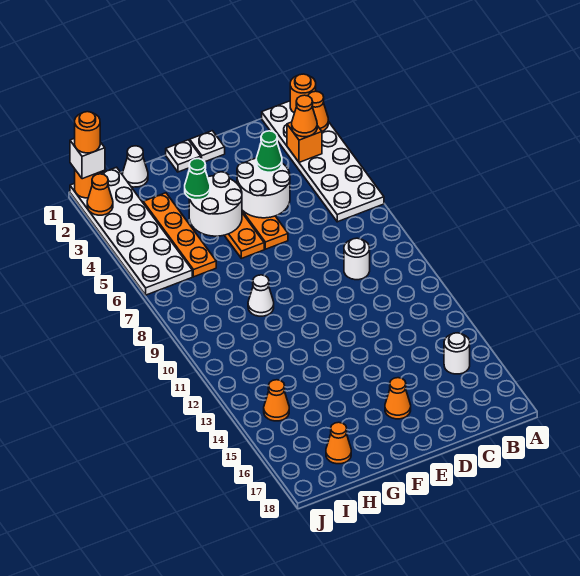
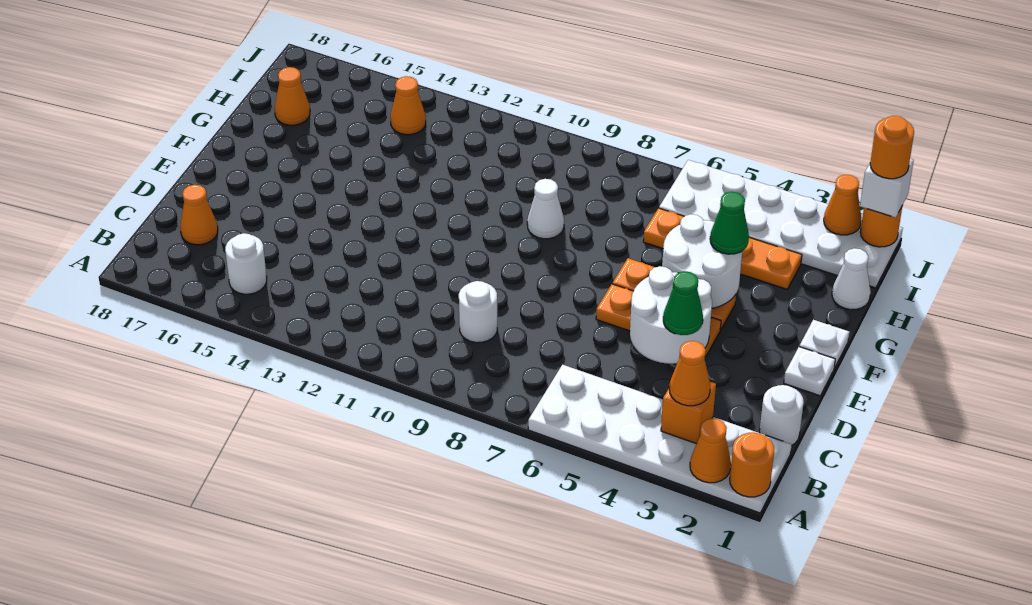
none -> white round brick C1 level 1
orange cone E16 level 1 -> orange cone C17 level 1

